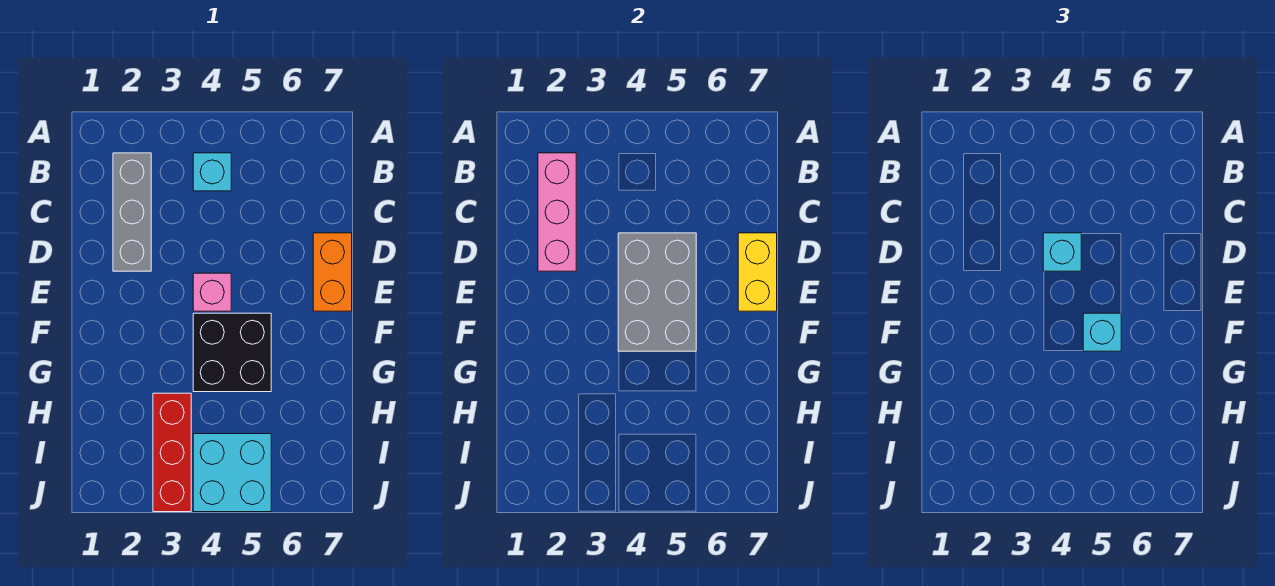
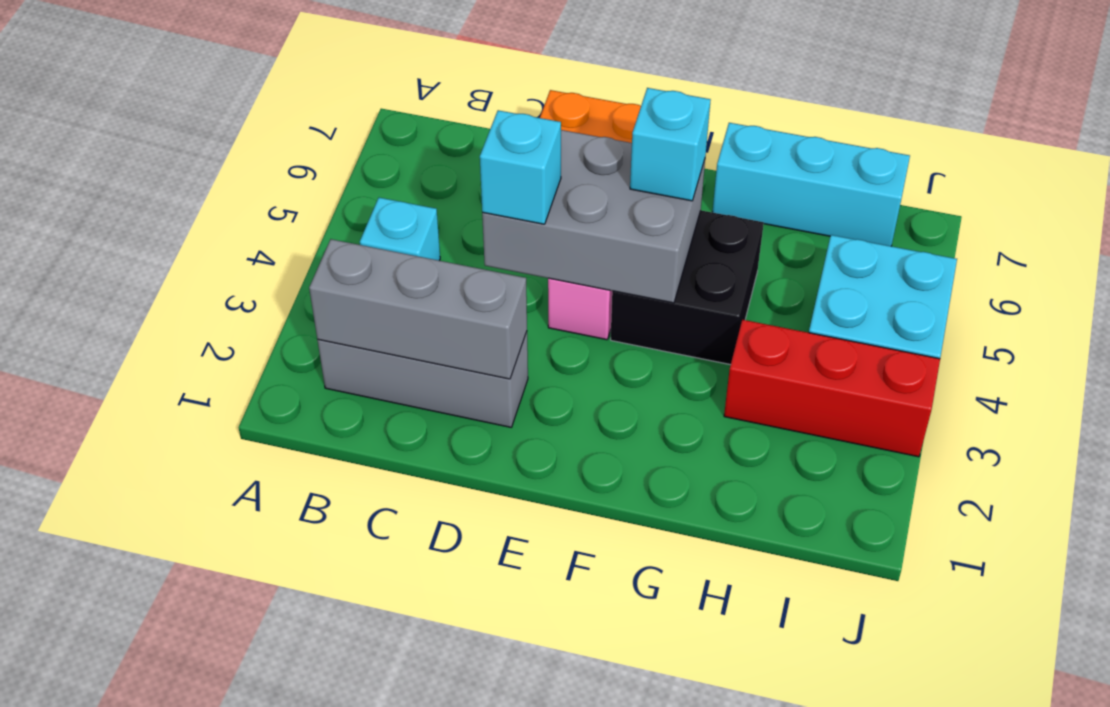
pink brick B2:D2 level 2 -> grey brick B2:D2 level 2
yellow brick D7:E7 level 2 -> none
none -> cyan brick G7:I7 level 1

